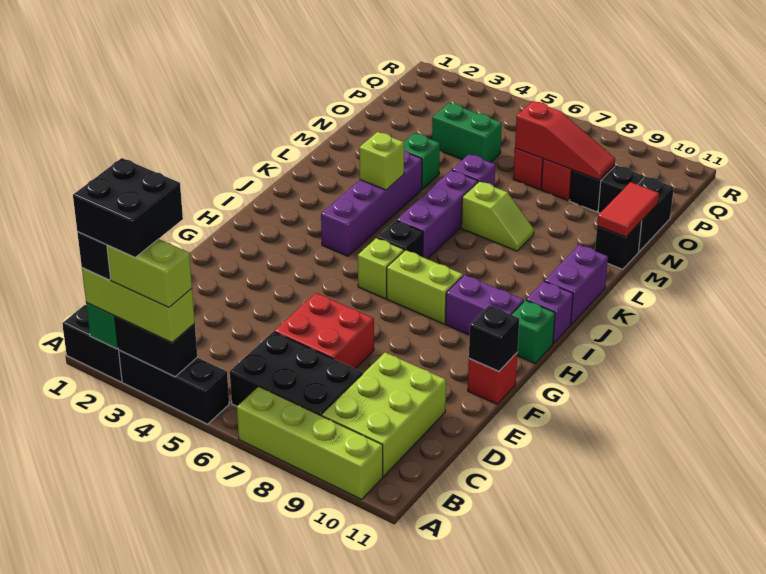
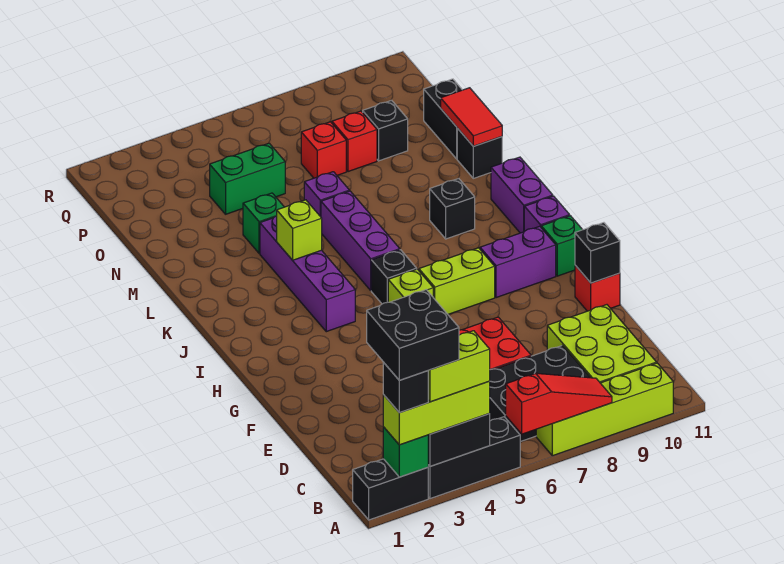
lime slope L7:L8 level 1 top 7 -> none
red slope O7:O9 level 2 top 7 -> red slope A6:A8 level 2 top 6
black brick O10 level 1 -> black brick K9 level 1

